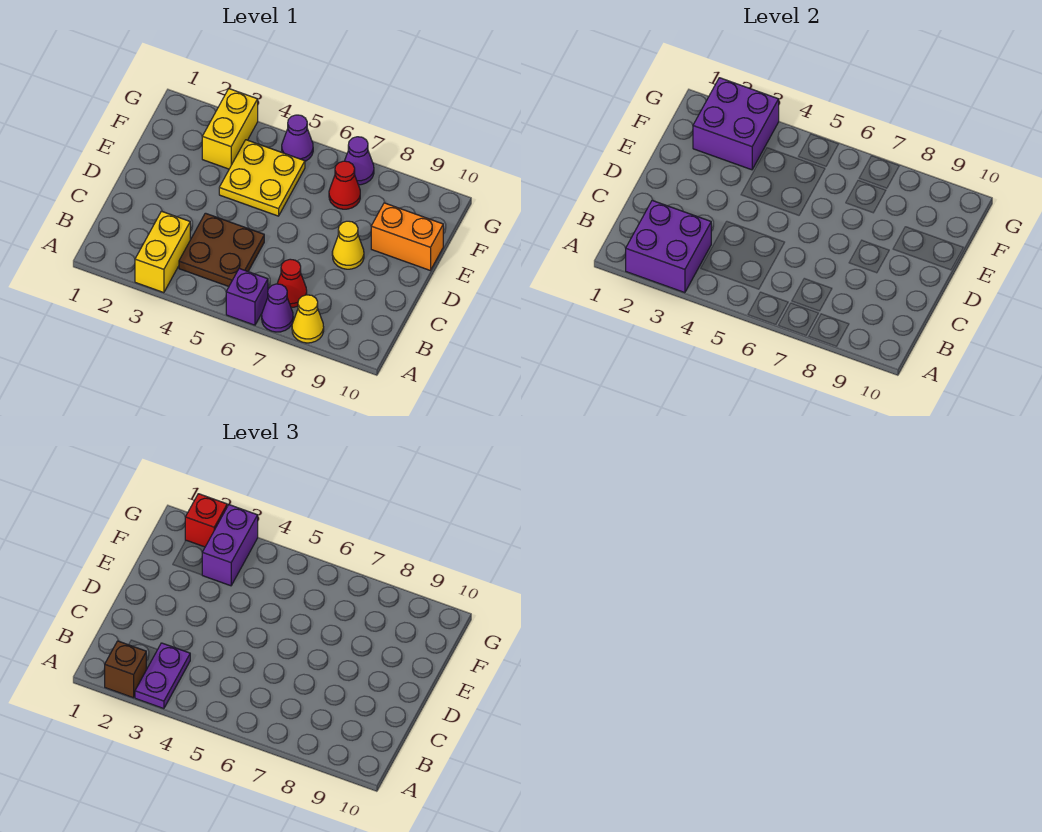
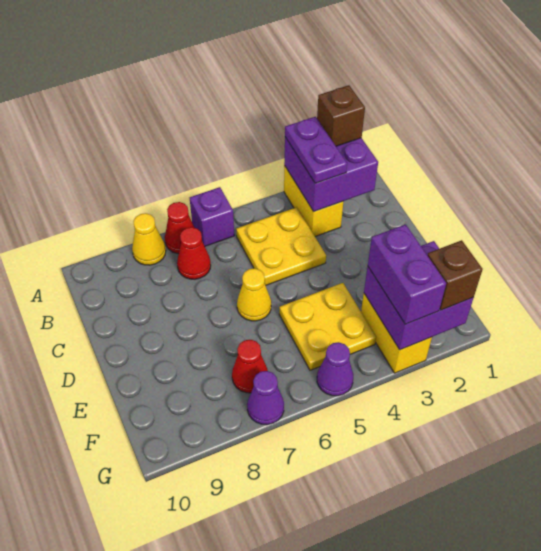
purple cone A7 level 1 -> red cone A7 level 1
brown plate B4:C5 level 1 -> yellow plate B4:C5 level 1
yellow cone D8 level 1 -> yellow cone D6 level 1
orange brick E9:E10 level 1 -> none
red brick G2 level 3 -> brown brick G2 level 3

